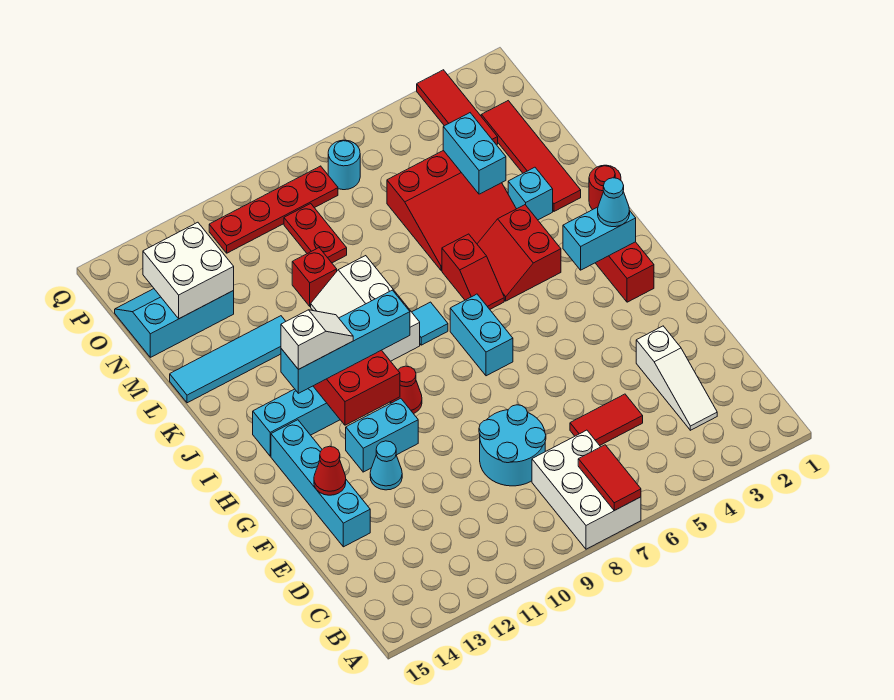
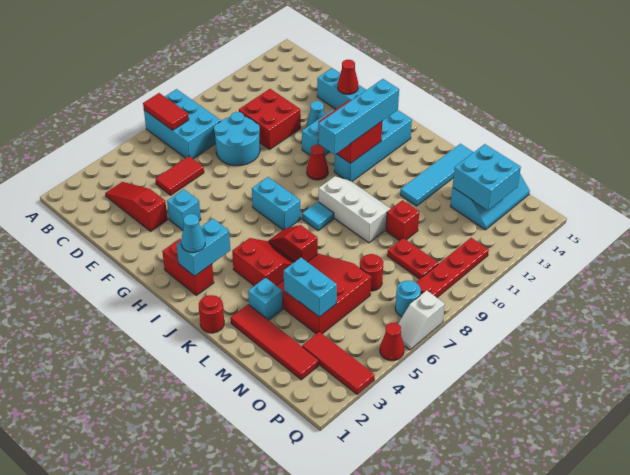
white brick A7:C8 level 1 -> cyan brick A7:C8 level 1
white slope C3:E3 level 1 top E -> red slope C3:E3 level 1 top E
none -> red brick D10:E11 level 1
none -> cyan brick F4 level 1
white slope I12:I13 level 4 top 13 -> white slope Q6:Q7 level 1 top 7
none -> red round brick N7 level 1
white brick N13:O14 level 2 -> cyan brick N13:O14 level 2
none -> red cone Q5 level 1

